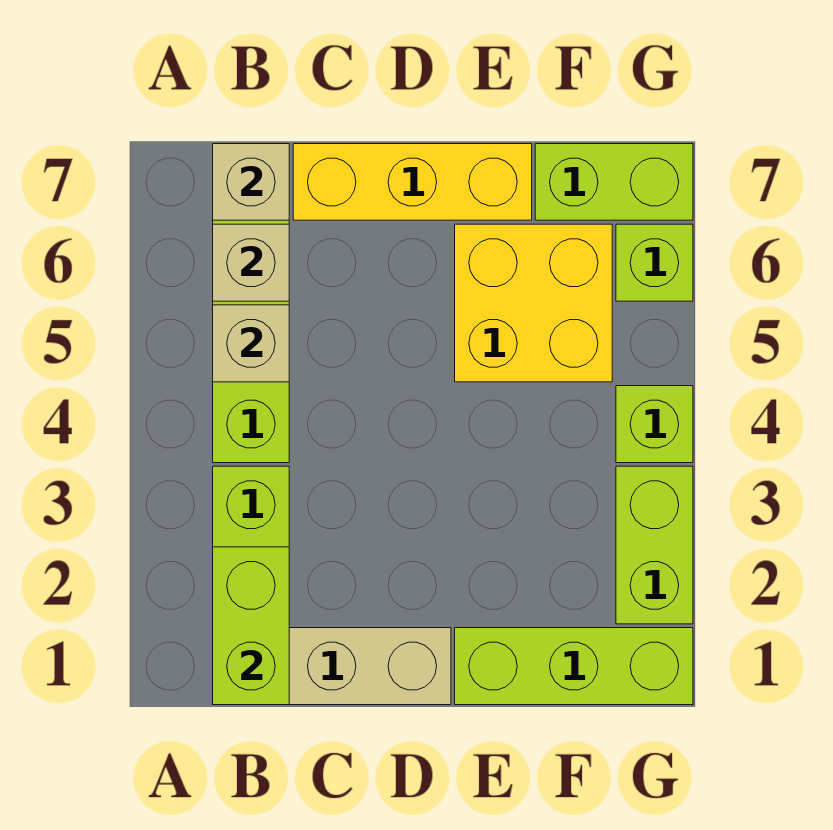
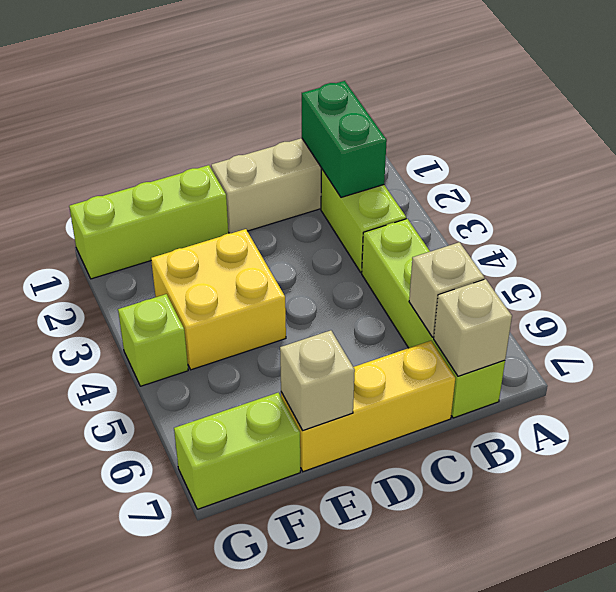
lime brick B1:B2 level 2 -> green brick B1:B2 level 2
tan brick B5 level 2 -> tan brick E7 level 2
yellow brick E5:F6 level 1 -> yellow brick E3:F4 level 1
lime brick G2:G3 level 1 -> none
lime brick G6 level 1 -> none

